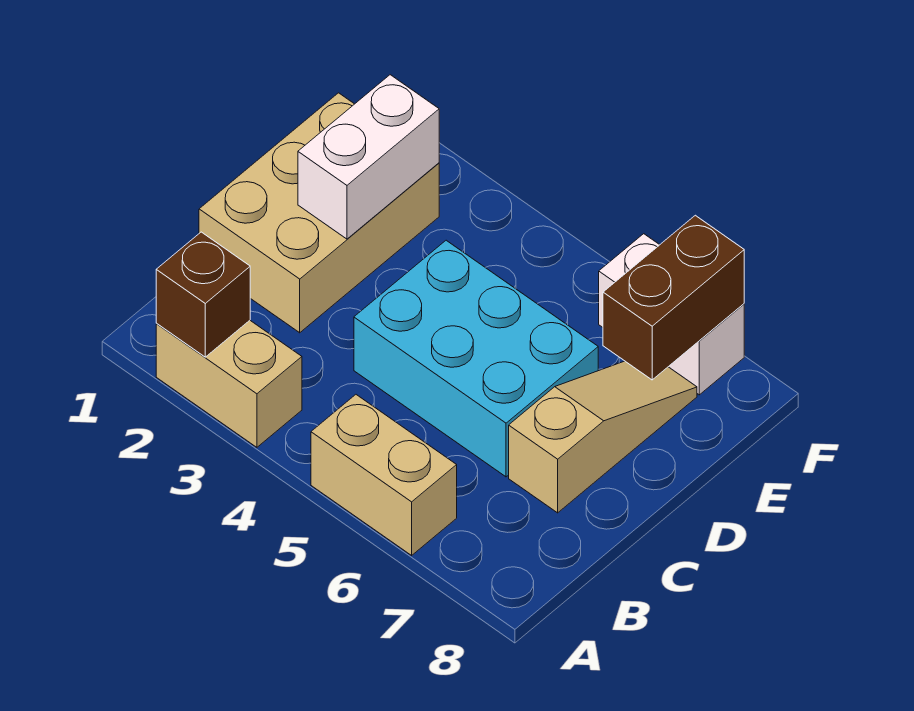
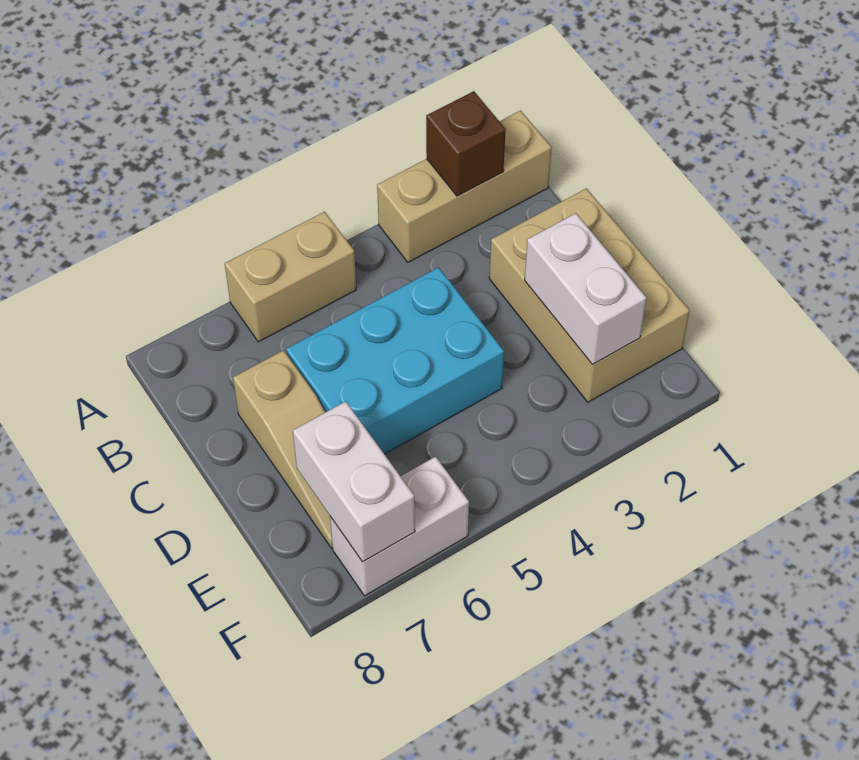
tan brick A2:A3 level 1 -> tan brick A1:A3 level 1
brown brick E7:F7 level 2 -> white brick E7:F7 level 2

